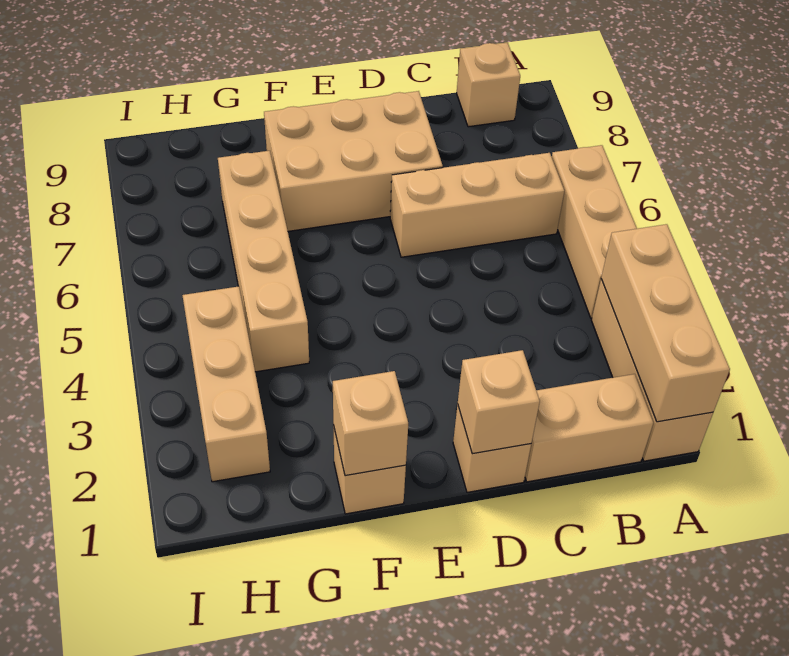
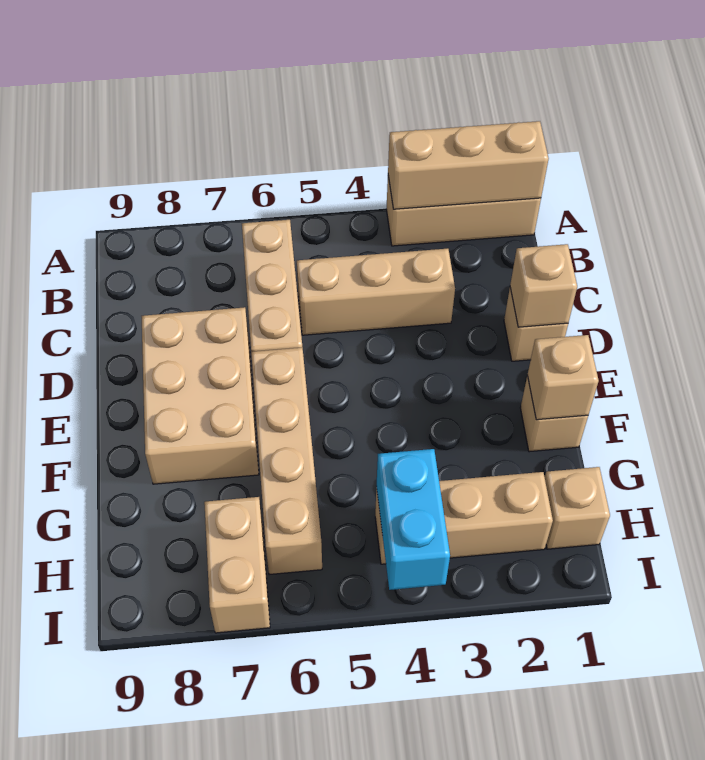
tan brick A4:A6 level 1 -> tan brick C3:C5 level 1
tan brick B1:C1 level 1 -> tan brick H7:I7 level 1
tan brick B9 level 1 -> tan brick H1 level 1
tan brick G4:G7 level 1 -> tan brick E6:H6 level 1
none -> cyan brick H4:I4 level 2

